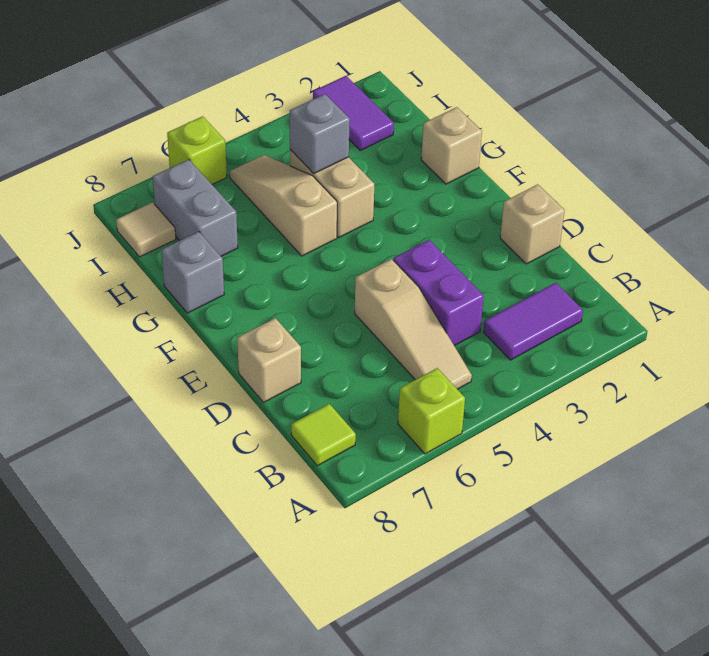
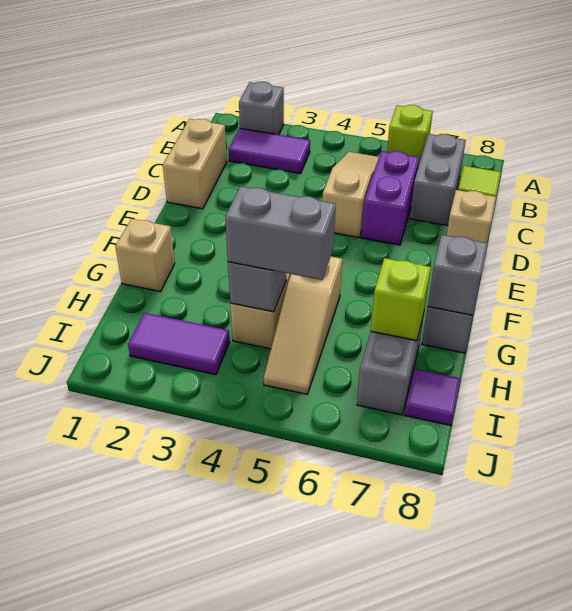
none -> grey brick A2 level 1
none -> grey brick B7:C7 level 1
purple brick C4:D4 level 1 -> purple brick C6:D6 level 1
tan brick D1 level 1 -> tan brick C1:D1 level 1
none -> grey brick G8 level 2
none -> grey brick H4:H5 level 3
purple tile I2:J2 level 1 -> purple tile I2:I3 level 1
tan tile I8 level 1 -> purple tile I8 level 1
lime brick J6 level 1 -> lime brick H7 level 2

